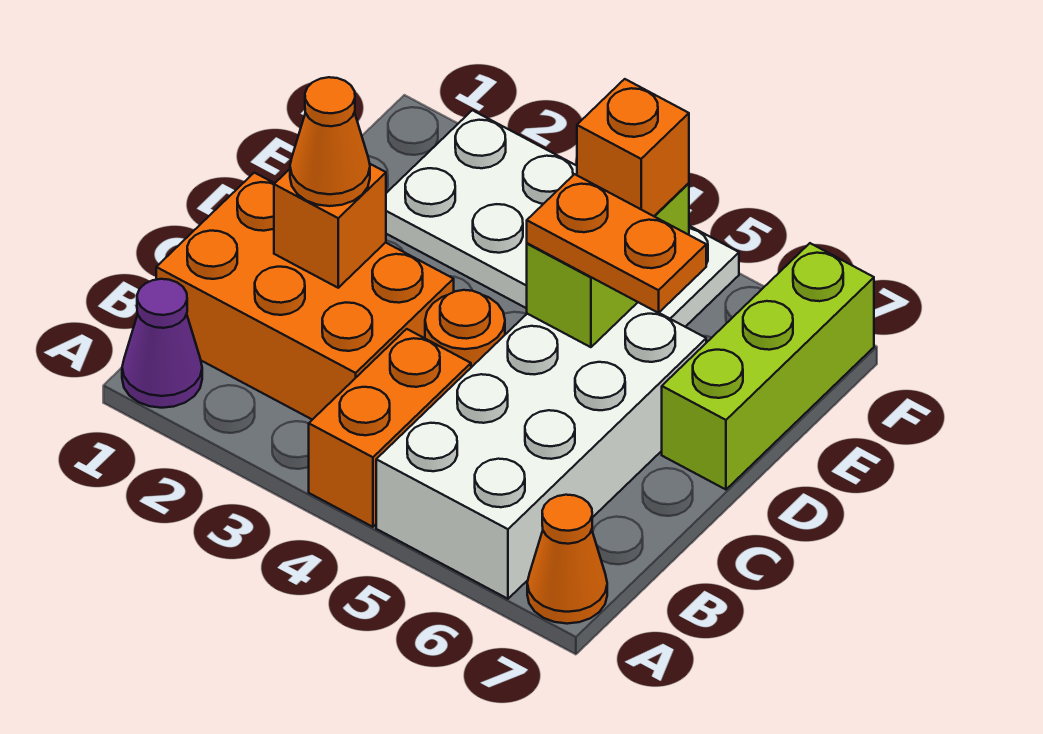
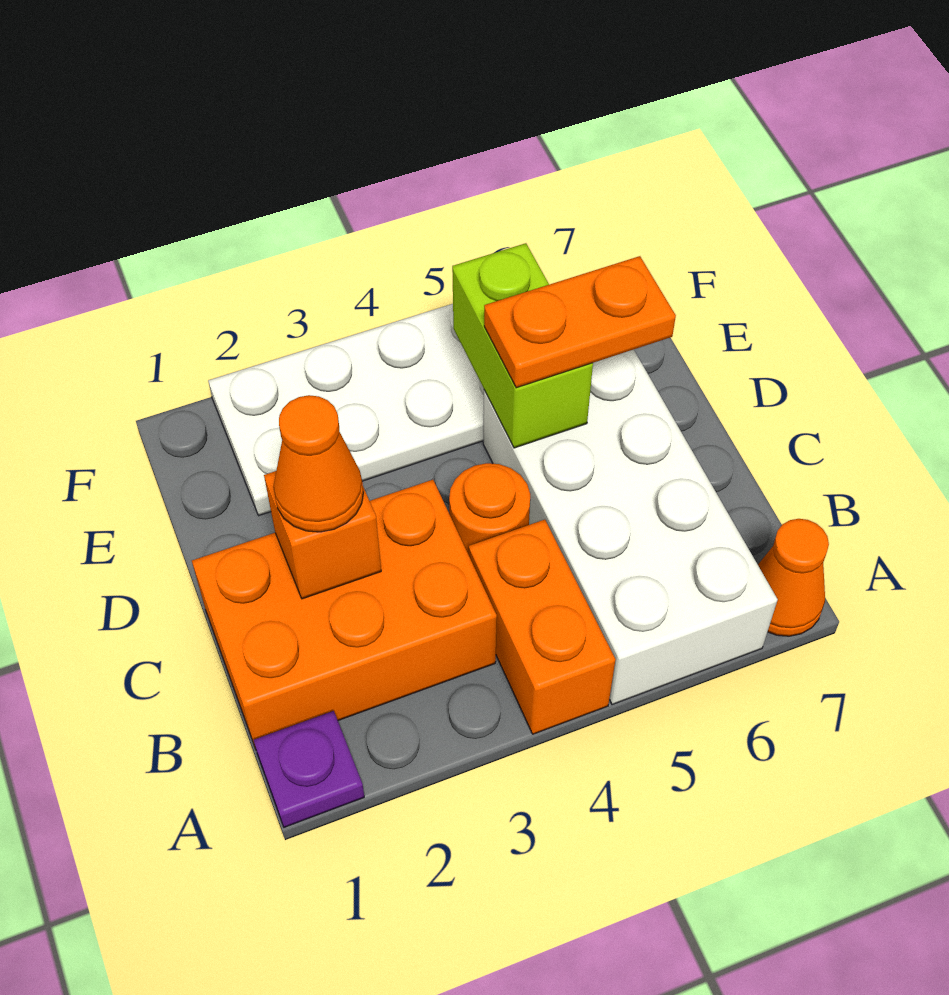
purple cone A1 level 1 -> purple plate A1 level 1
lime brick D7:F7 level 1 -> none
orange brick E5 level 3 -> none

